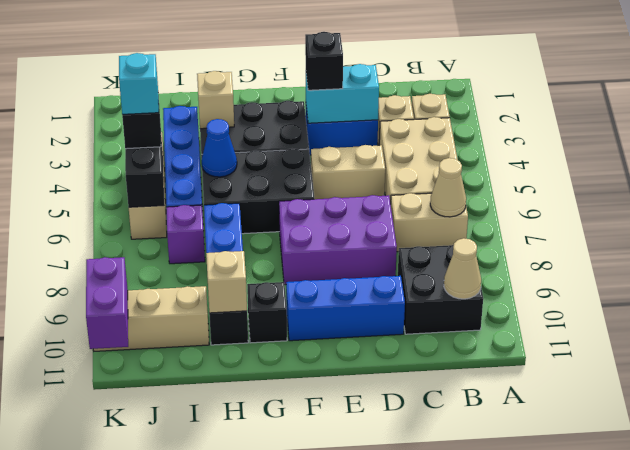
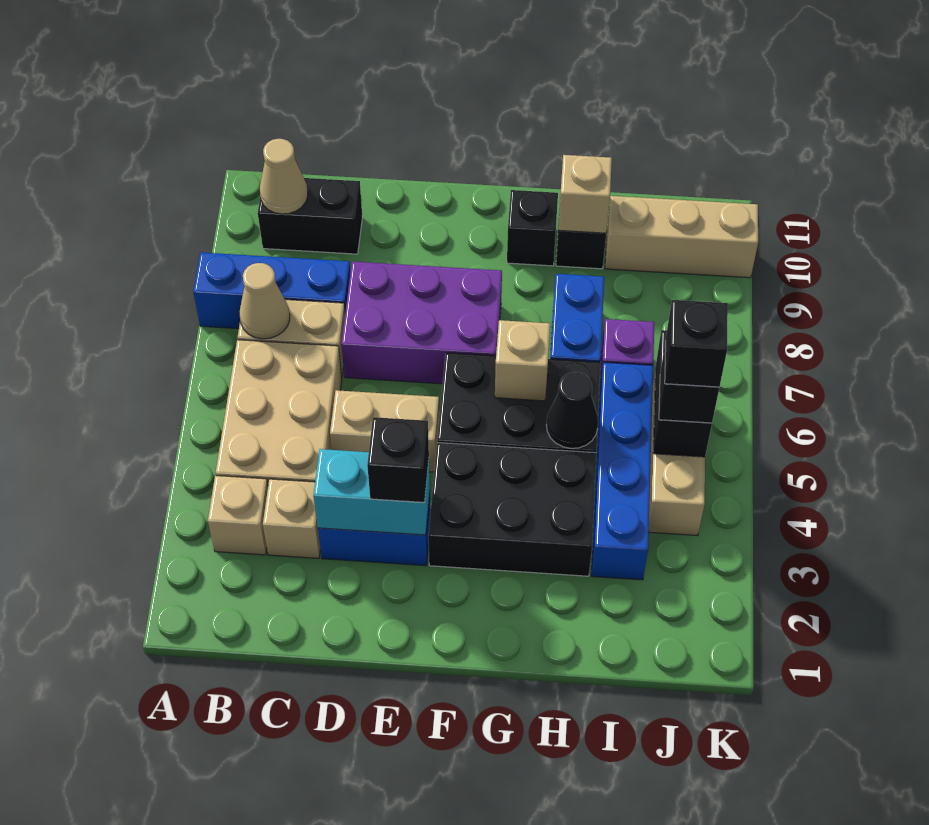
black brick B9:C10 level 1 -> black brick B10:C10 level 1
blue brick D10:F10 level 1 -> blue brick A8:C8 level 1
tan brick H3 level 2 -> tan brick G6 level 2
blue cone H5 level 2 -> black cone H5 level 2
cyan brick J5 level 4 -> black brick J5 level 4
purple brick K10:K11 level 2 -> none

